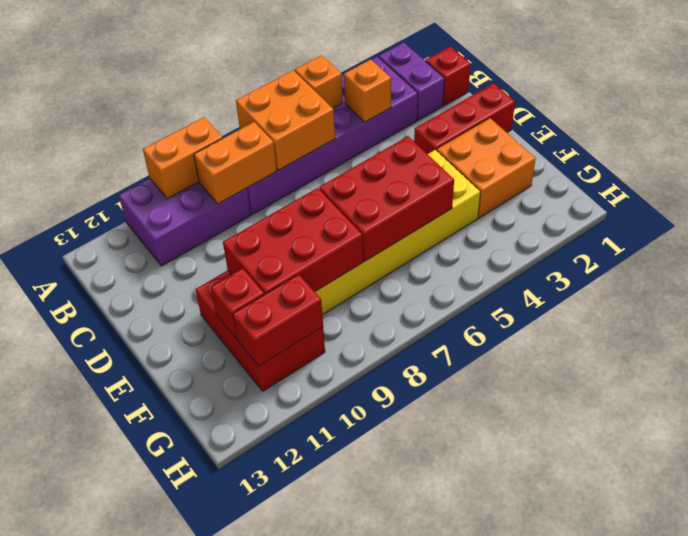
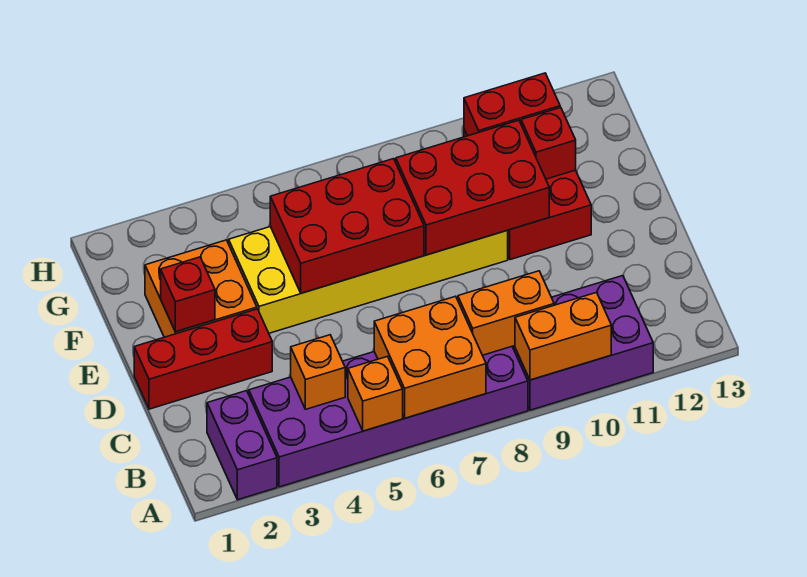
red brick B1 level 1 -> red brick E2 level 2

